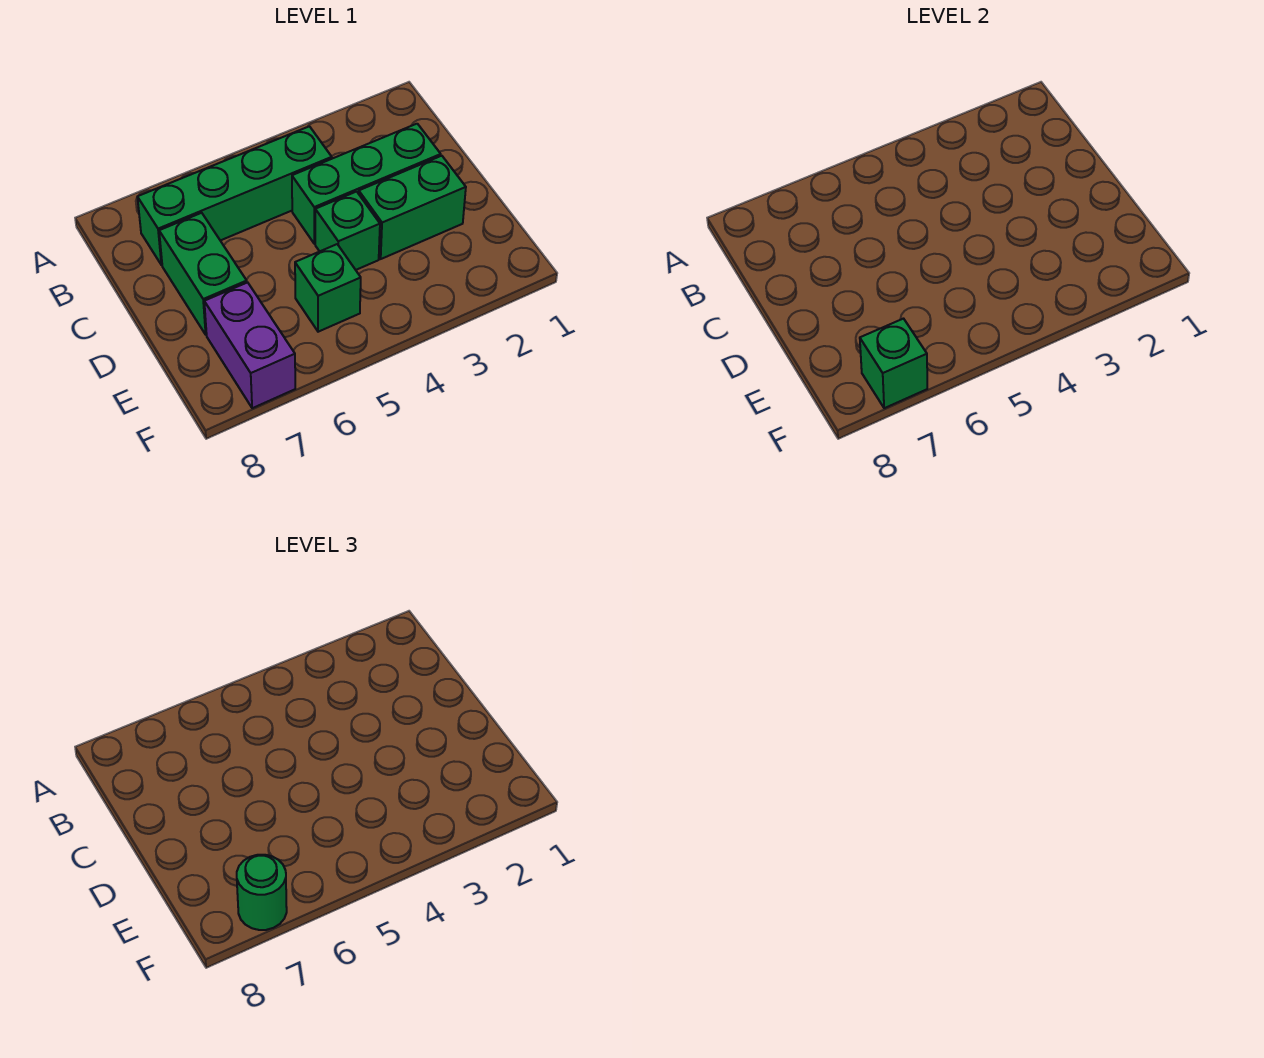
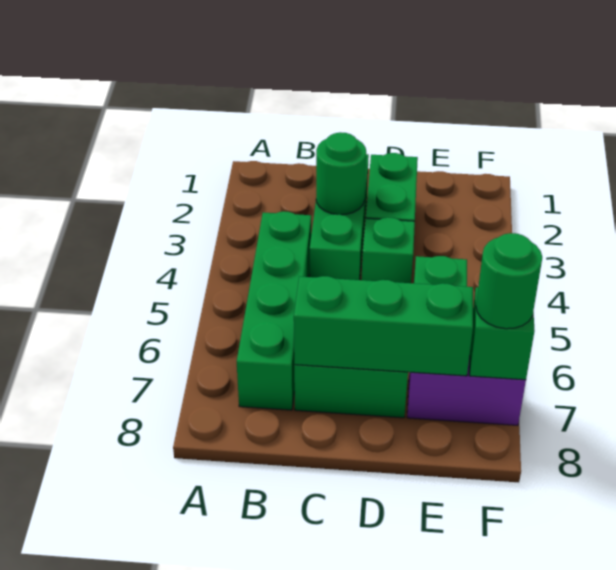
none -> green round brick C3 level 2
none -> green brick C7:E7 level 2

